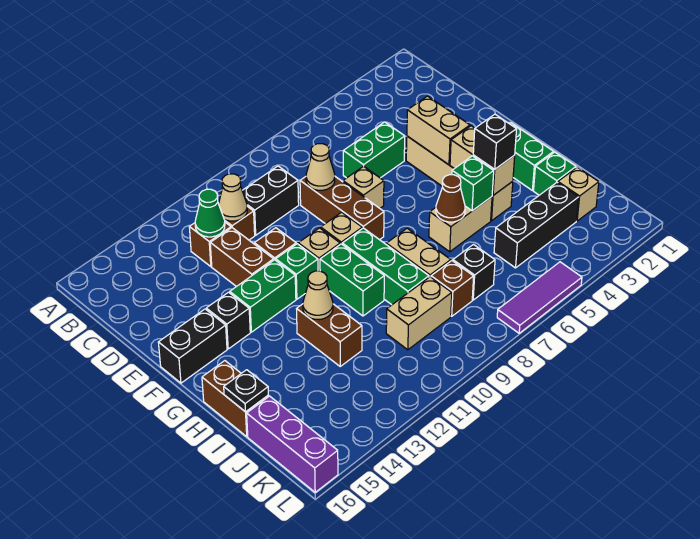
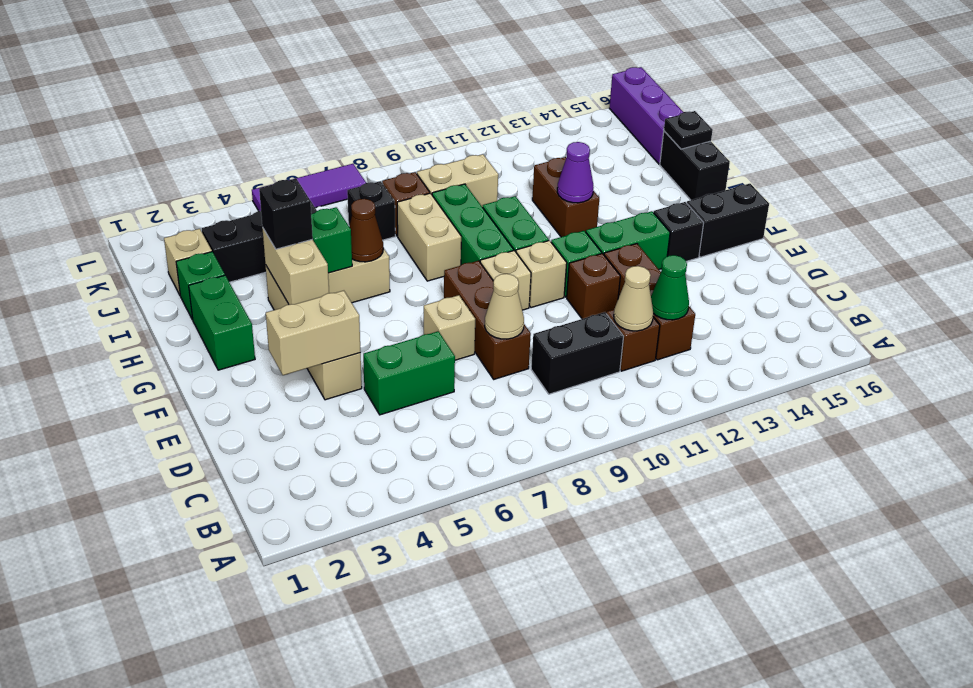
tan brick E4:F4 level 2 -> tan brick E3:E4 level 2
tan cone H12 level 2 -> purple cone H12 level 2
brown brick H16:I16 level 1 -> black brick H16:I16 level 1

